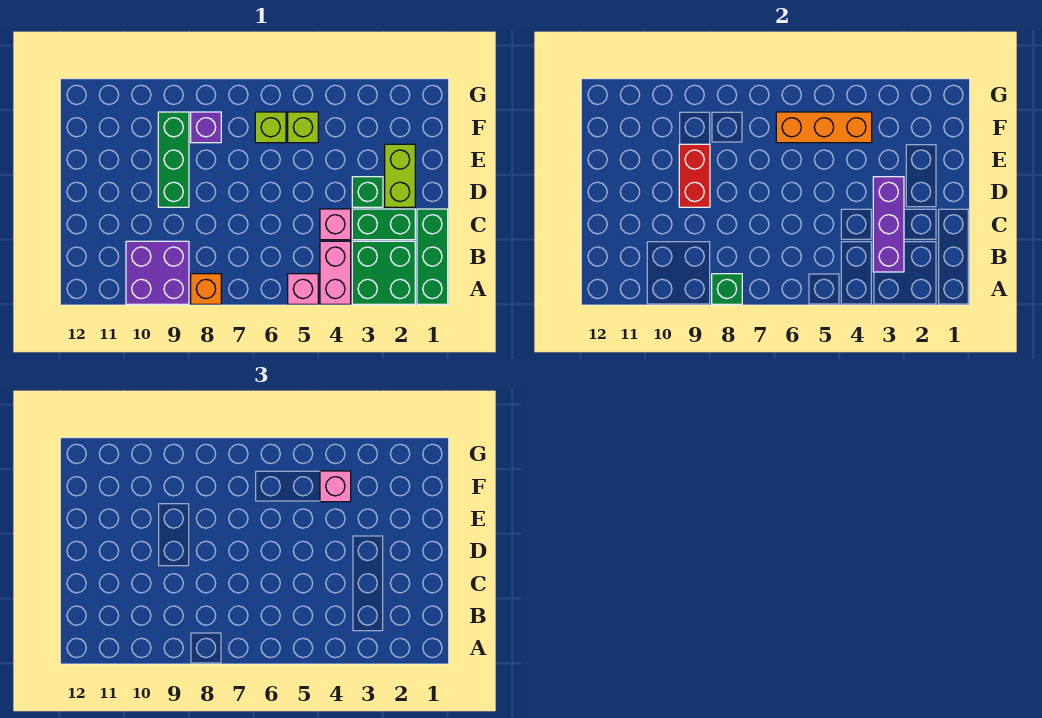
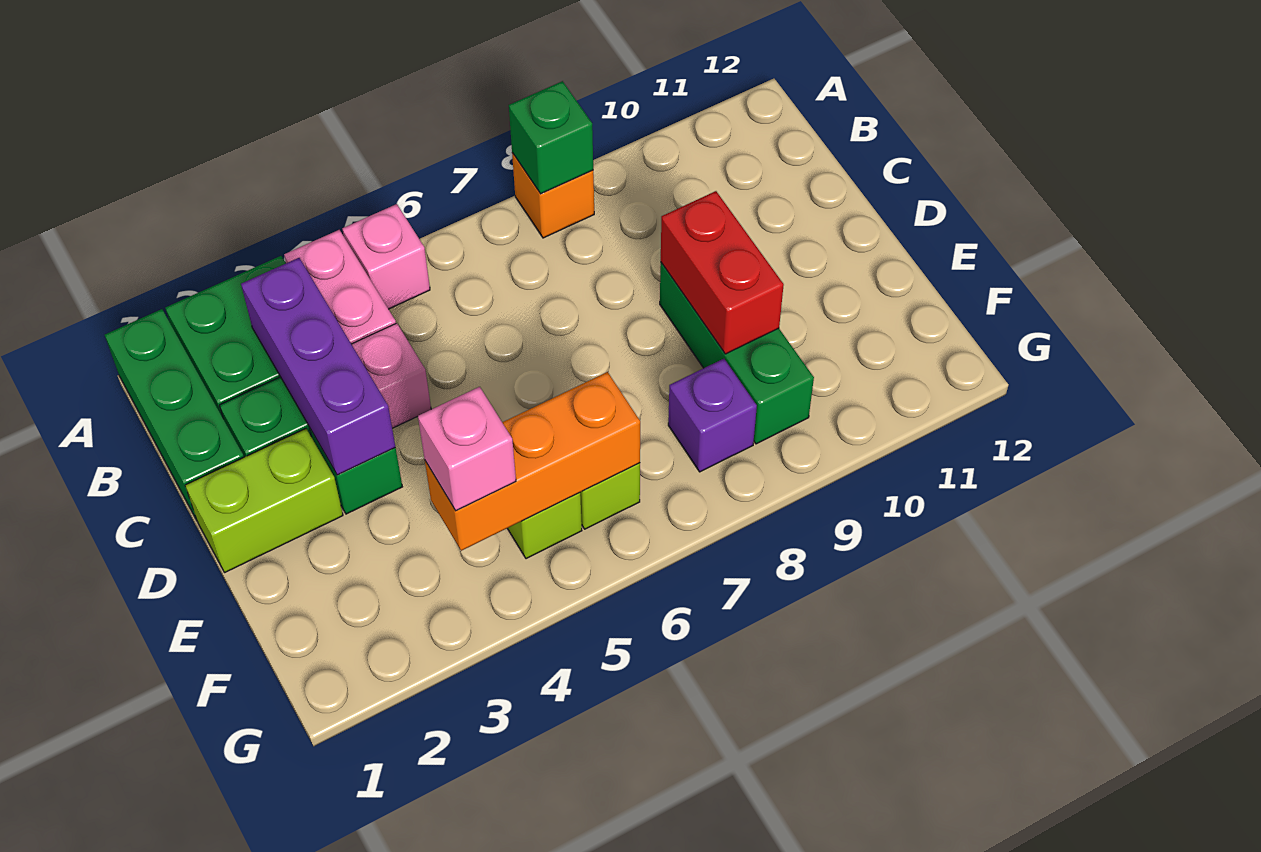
purple brick A9:B10 level 1 -> none
lime brick D2:E2 level 1 -> lime brick D1:D2 level 1

